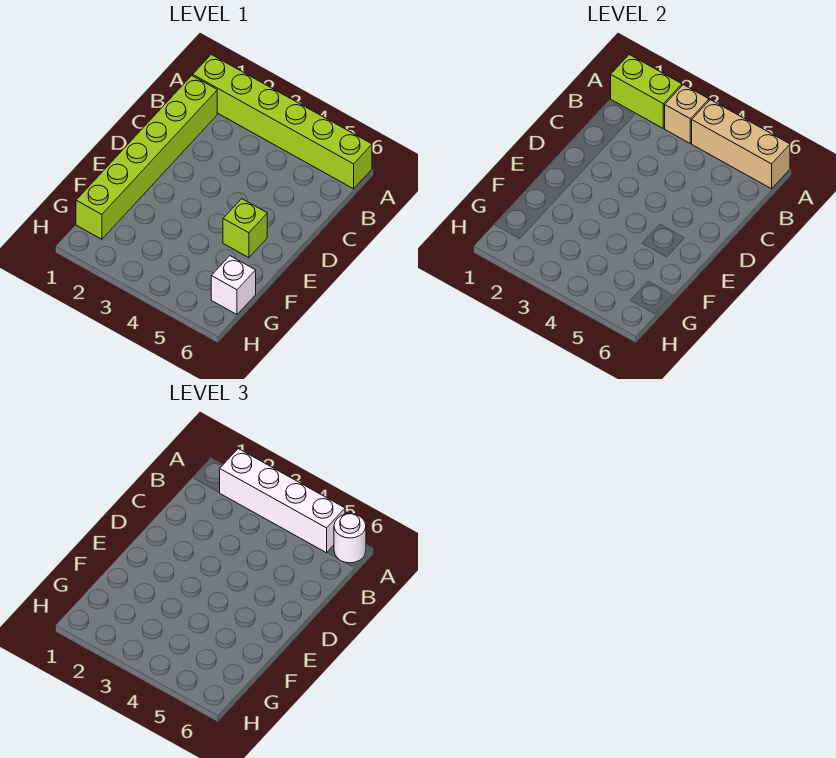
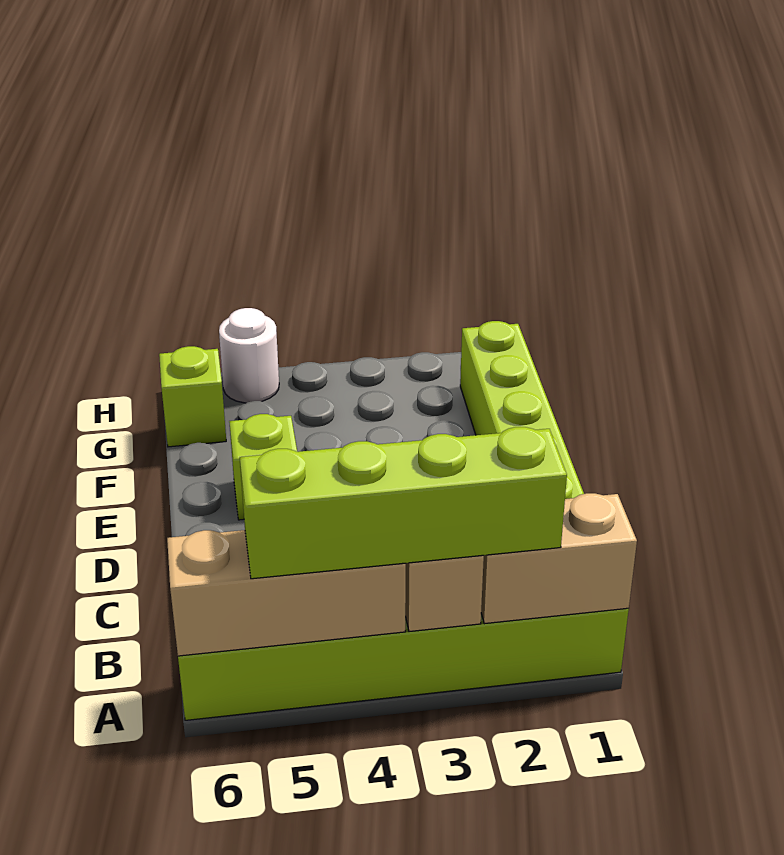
lime brick A1:A2 level 2 -> tan brick A1:A2 level 2
white brick A2:A5 level 3 -> lime brick A2:A5 level 3
white round brick A6 level 3 -> white round brick H5 level 1
white brick G6 level 1 -> lime brick G6 level 1

